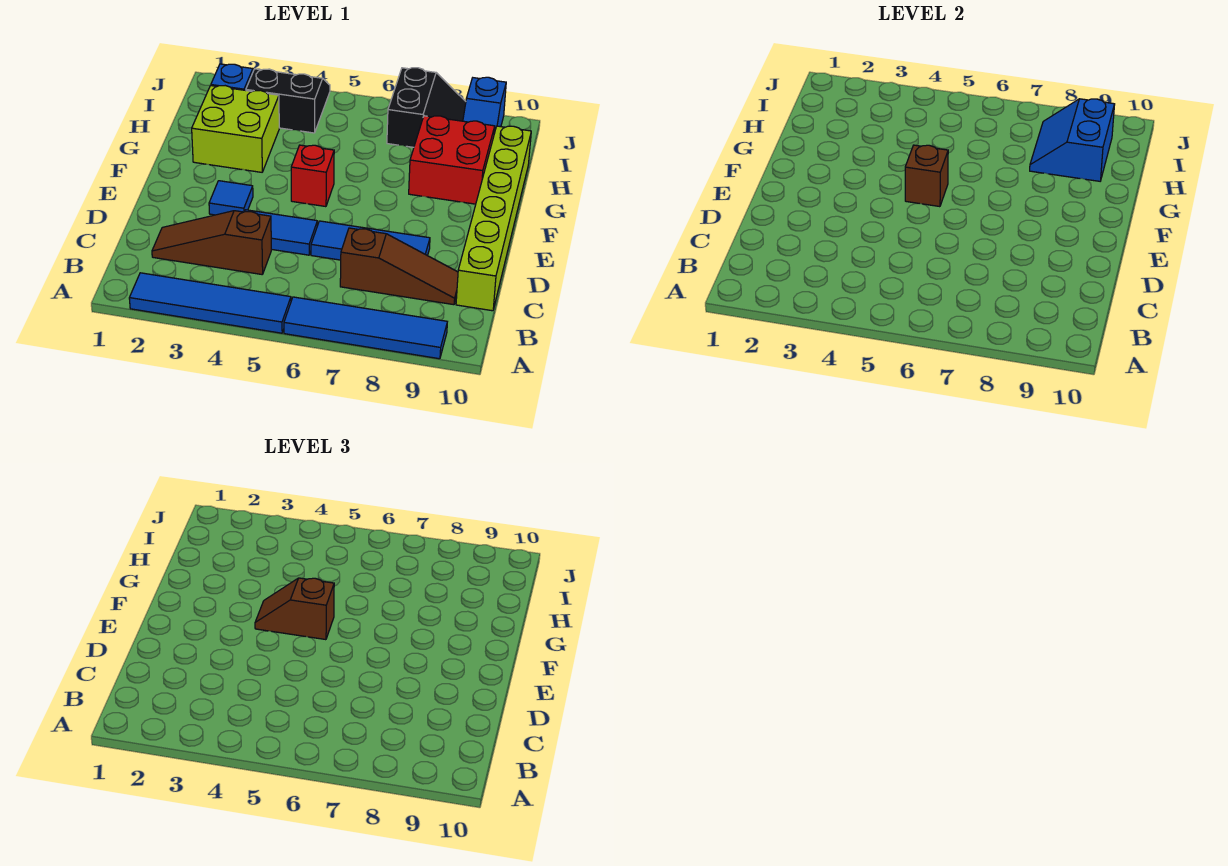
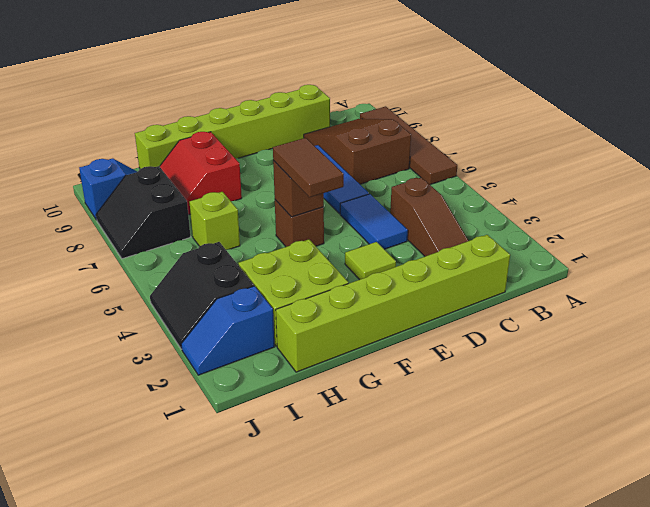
blue tile A2:A5 level 1 -> none
blue tile A6:A9 level 1 -> brown tile A6:A9 level 1
none -> lime brick C1:H1 level 1
brown slope C7:C9 level 1 top 7 -> brown slope B7:C9 level 1 top 7
blue tile E3 level 1 -> lime tile E3 level 1
brown slope F4:F5 level 3 top 5 -> brown tile F4:F5 level 3
red brick F5 level 1 -> brown brick F5 level 1
red brick G8:H9 level 1 -> red slope G8:H9 level 1 top G
none -> lime brick H6 level 1
blue slope H8:I9 level 2 top 9 -> none
black slope I7:J8 level 1 top 7 -> black slope I7:J8 level 1 top I

